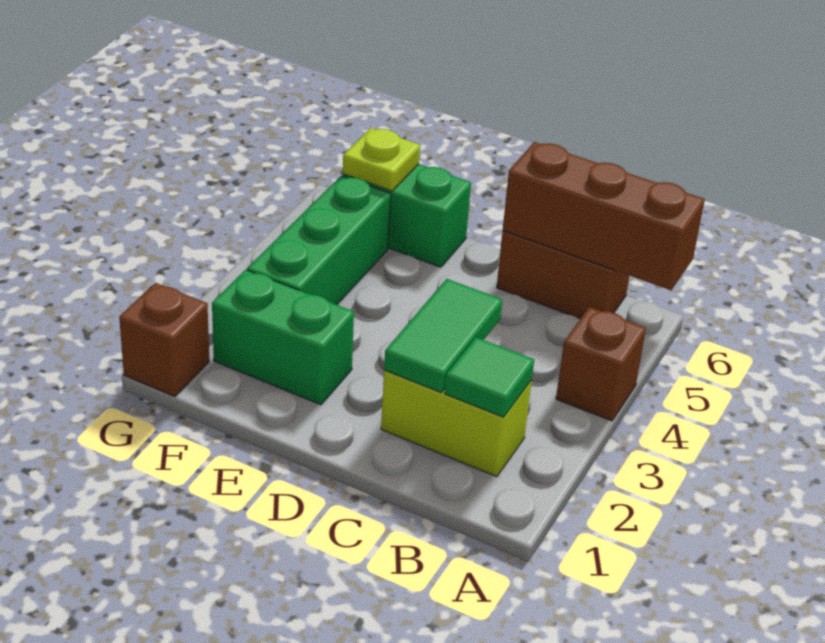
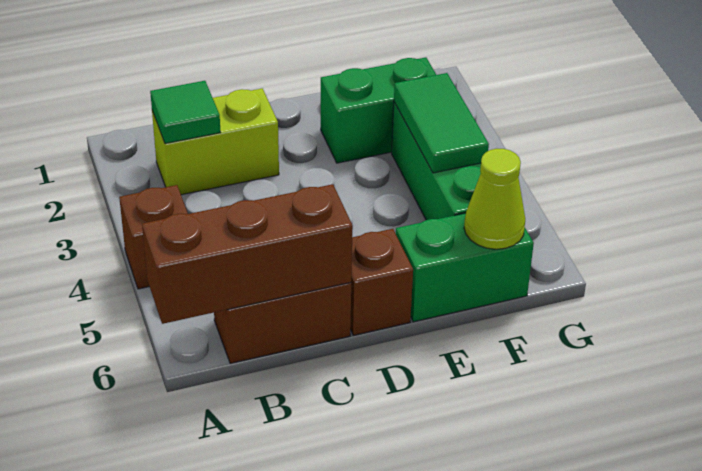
green tile C2:C3 level 2 -> green tile F3:F4 level 2
lime plate F6 level 2 -> lime cone F6 level 2
brown brick G1 level 1 -> brown brick D6 level 1

